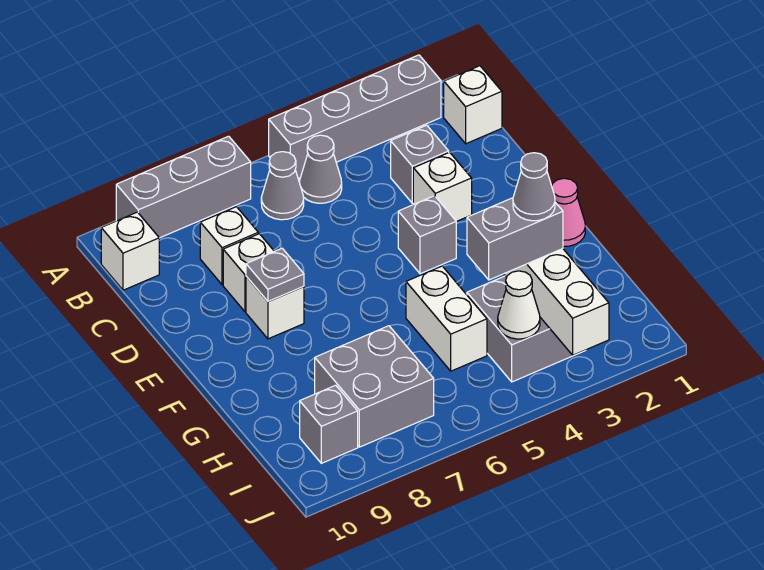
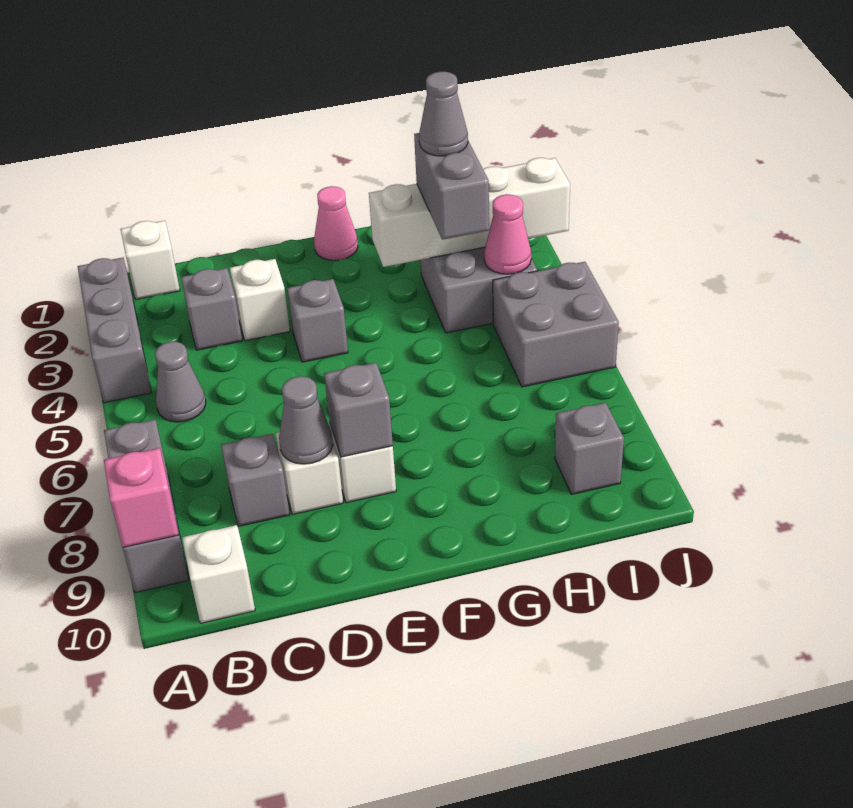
grey brick A2:A5 level 1 -> grey brick A2:A4 level 1
none -> pink brick A9 level 2
grey cone B6 level 1 -> grey cone D8 level 2
white brick C8 level 1 -> grey brick C8 level 1
grey plate E8 level 2 -> grey brick E8 level 2
white brick G5:H5 level 1 -> none
grey brick H7:I8 level 1 -> grey brick I5:J6 level 1
white cone I4 level 2 -> pink cone I4 level 2

